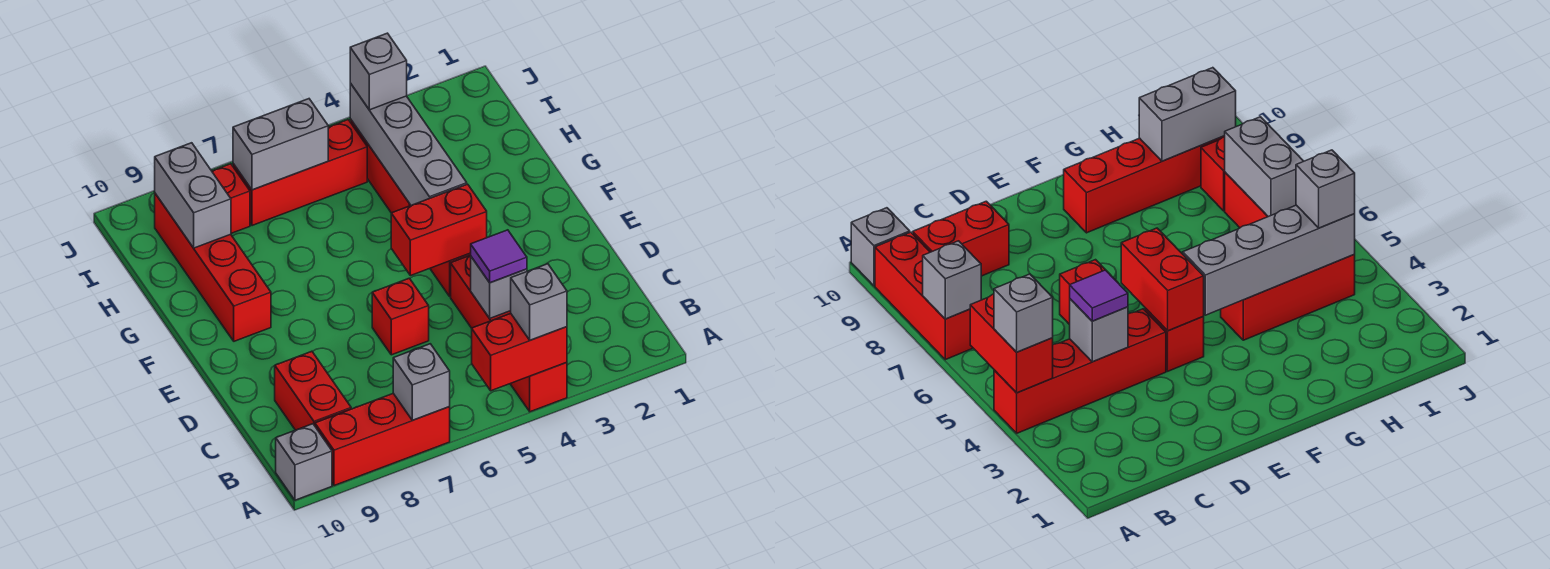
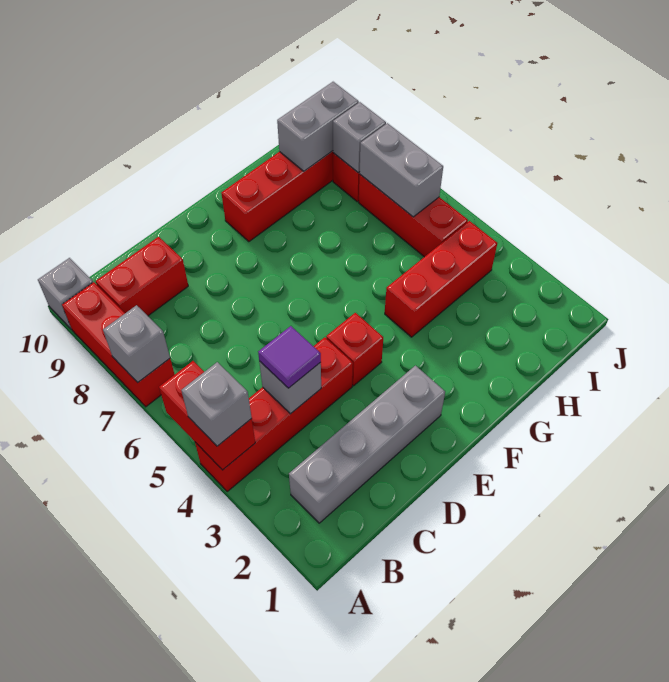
red brick D6 level 1 -> none
red brick E4:E5 level 2 -> none
grey brick F4:I4 level 2 -> grey brick B2:E2 level 1
grey brick I4 level 3 -> grey brick I8 level 2

